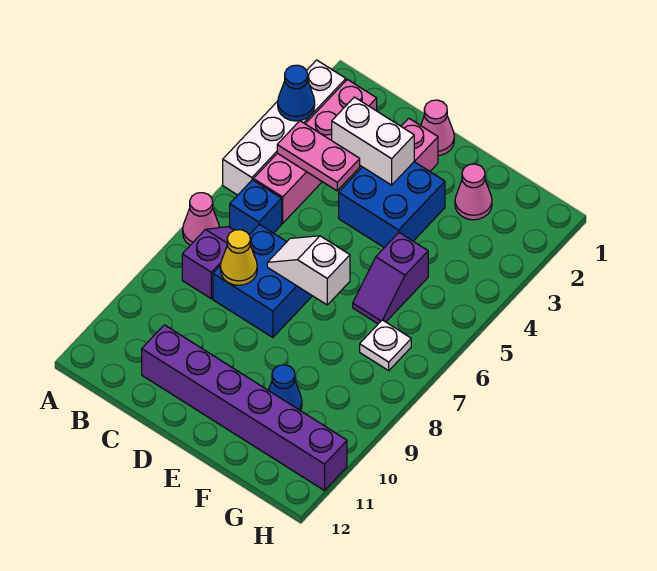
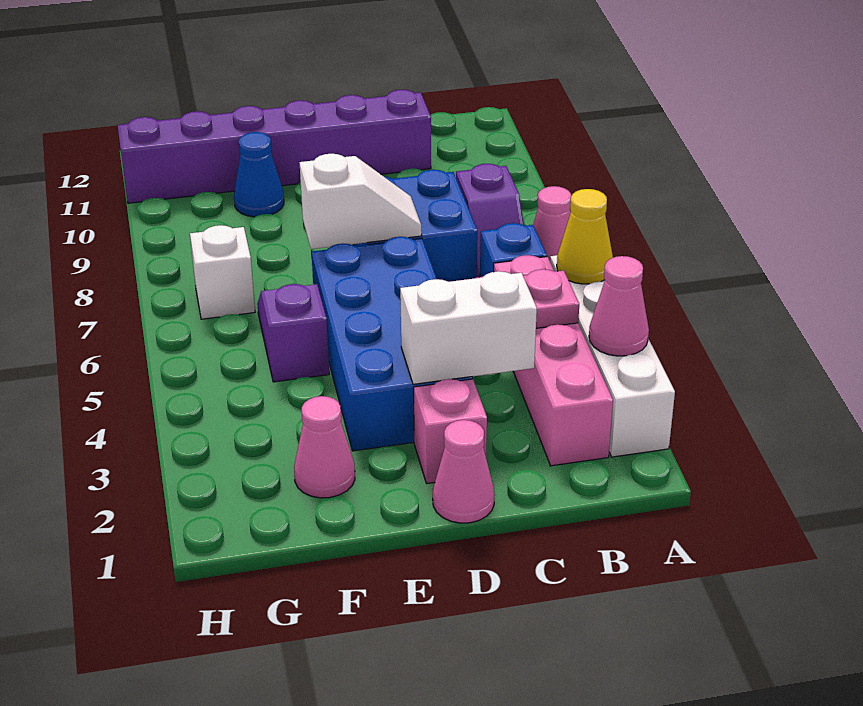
blue cone A3 level 2 -> pink cone A3 level 2
yellow cone C8 level 2 -> yellow cone A5 level 2
blue brick D3:E4 level 1 -> blue brick D3:E6 level 1
white plate G7 level 1 -> white brick G7 level 1

